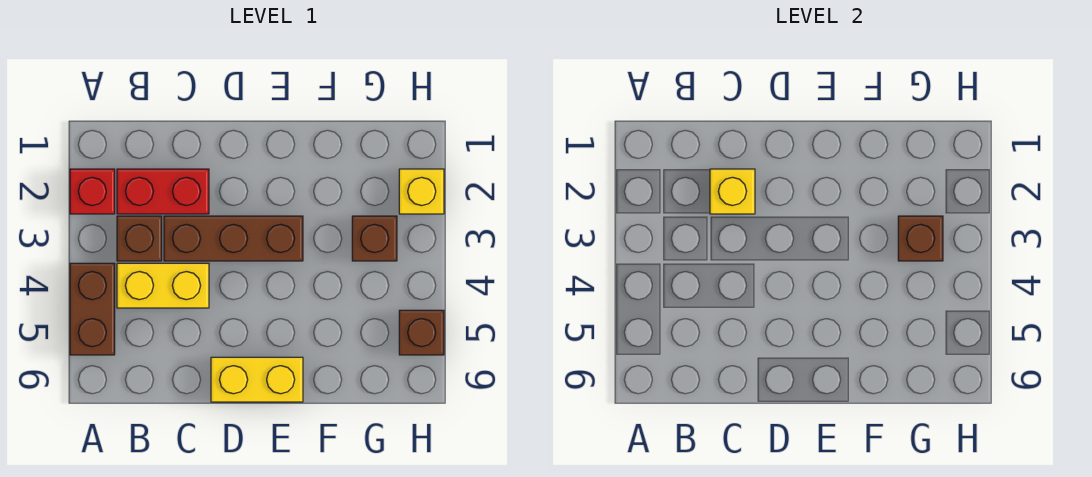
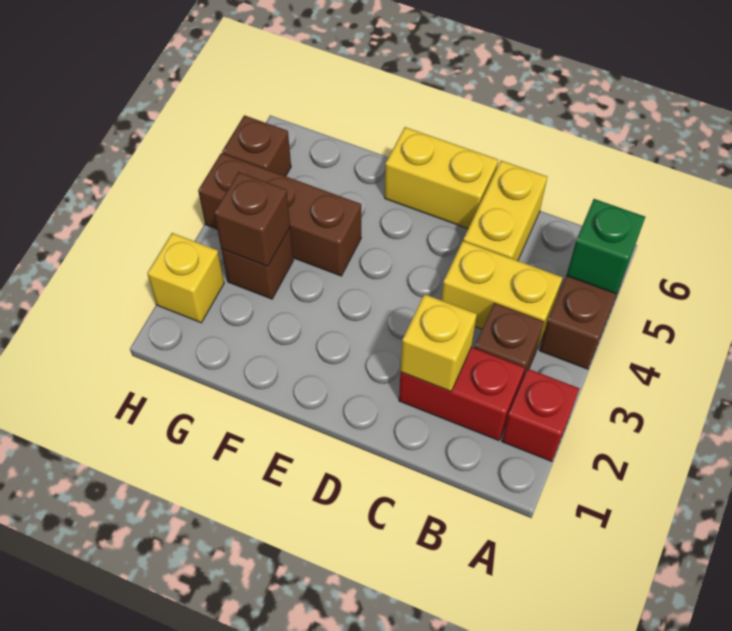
none -> green brick A5 level 2
brown brick C3:E3 level 1 -> brown brick F4:H4 level 1
none -> yellow brick C5:C6 level 1

